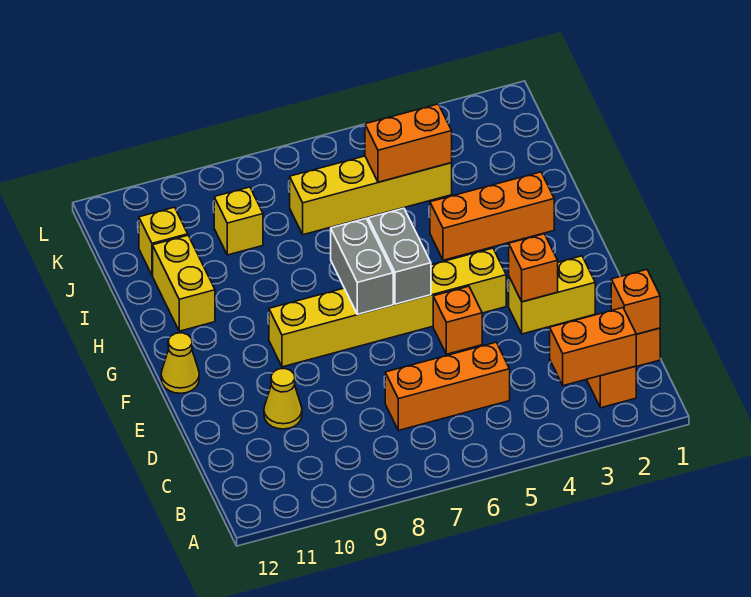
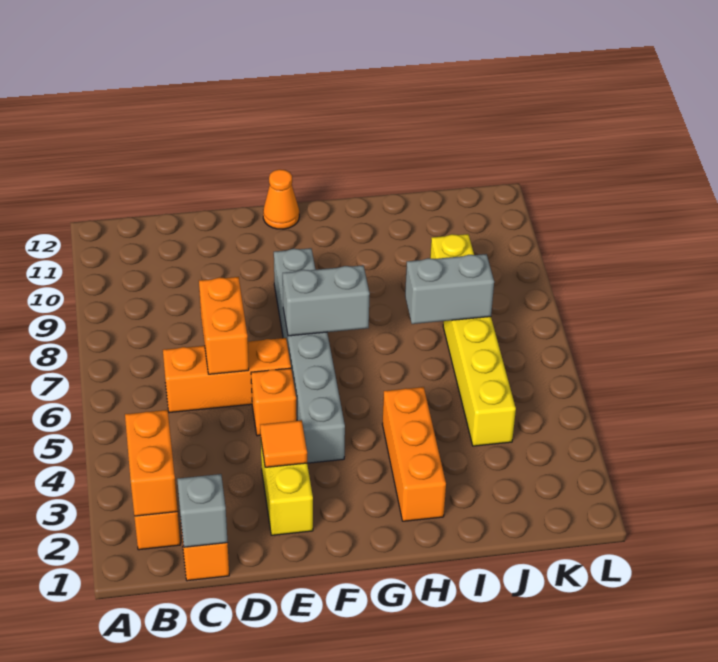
orange brick C1 level 2 -> grey brick C1 level 2
orange brick C5:C7 level 1 -> orange brick C6:E6 level 1
yellow cone D10 level 1 -> none
orange brick E3 level 2 -> orange tile E3 level 2
yellow brick F4:F9 level 1 -> grey brick F4:F9 level 1
grey brick F6:G6 level 2 -> grey brick I7:J7 level 2
yellow cone F12 level 1 -> orange cone F12 level 1
yellow brick H11:I11 level 1 -> none
orange brick J4:J5 level 2 -> orange brick D6:D7 level 2
yellow brick J11 level 1 -> none

